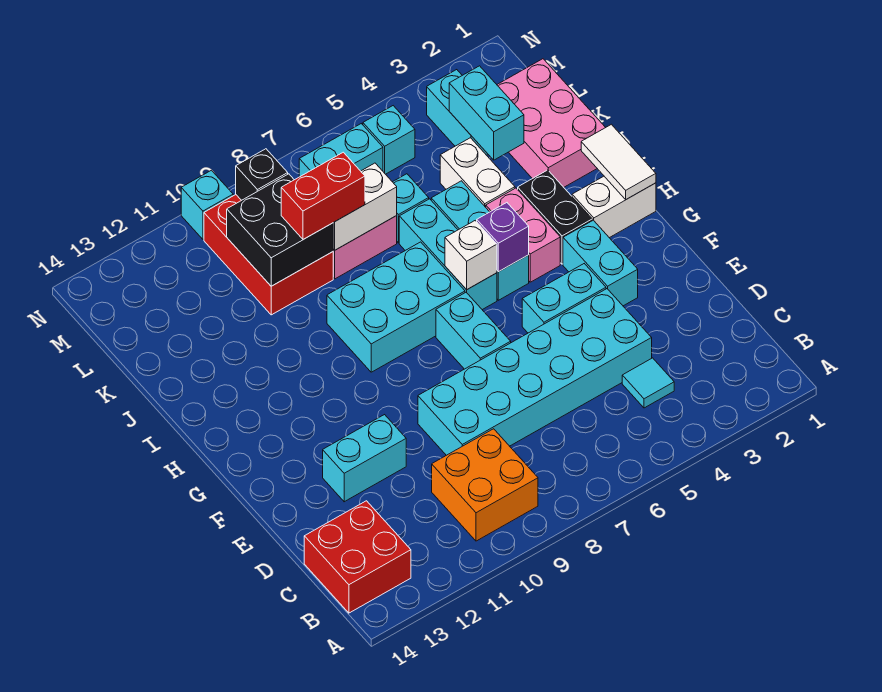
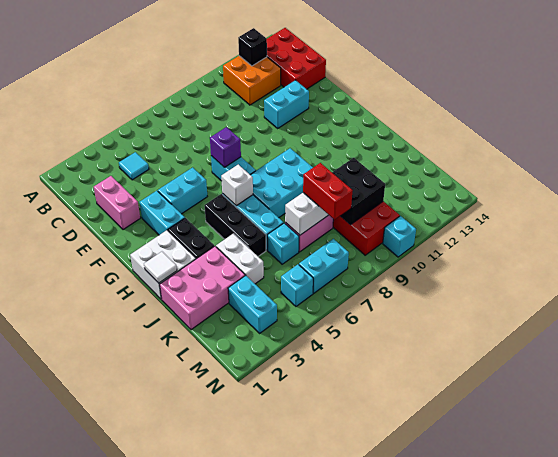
orange brick B9:C10 level 1 -> orange brick B11:C12 level 1
red brick B13:C14 level 1 -> red brick B13:D14 level 1
cyan brick D4:E9 level 1 -> none
white brick H1:H2 level 1 -> white brick H1:I2 level 1
white tile H1:I1 level 2 -> white tile I1 level 2
pink brick H4:I4 level 1 -> pink brick D2:E2 level 1
cyan brick H5:J5 level 1 -> black brick H5:J5 level 1
purple brick H5 level 2 -> purple brick F7 level 2
pink brick J1:L2 level 1 -> pink brick J1:K3 level 1
cyan brick K3:L3 level 2 -> none
red brick K8:K9 level 3 -> red brick K8:L8 level 3
black brick M9 level 2 -> black brick B12 level 2

